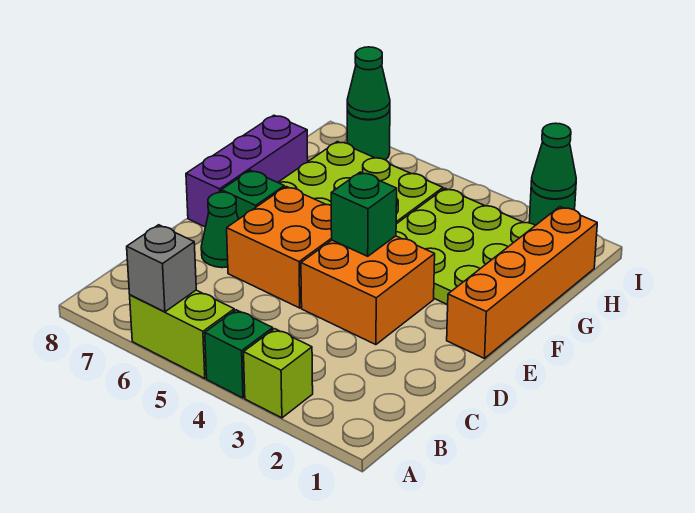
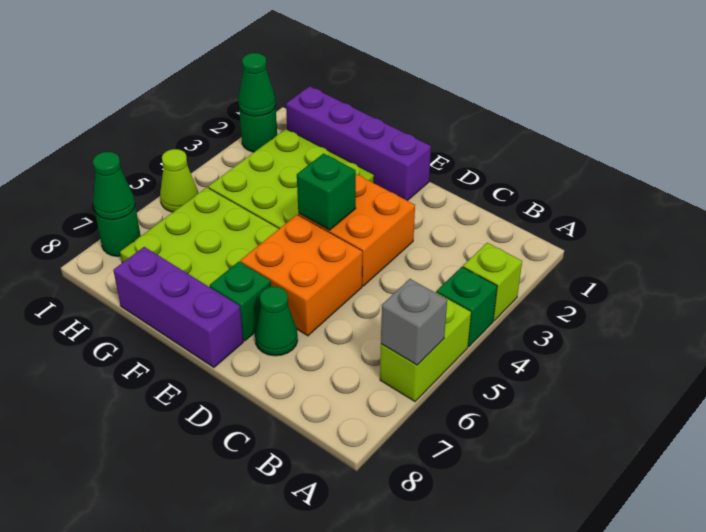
orange brick E1:H1 level 1 -> purple brick E1:H1 level 1
none -> lime cone I5 level 1

